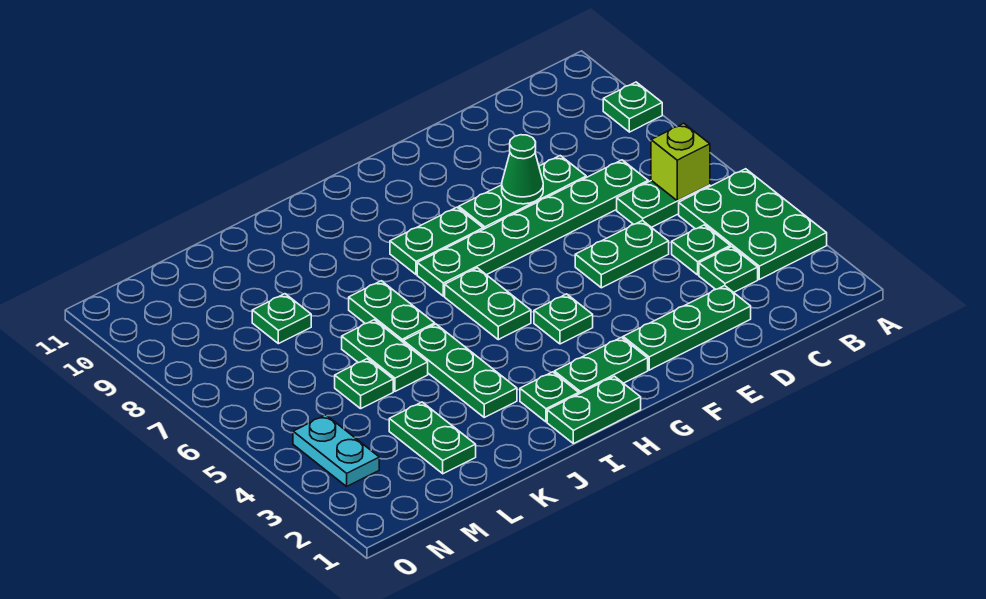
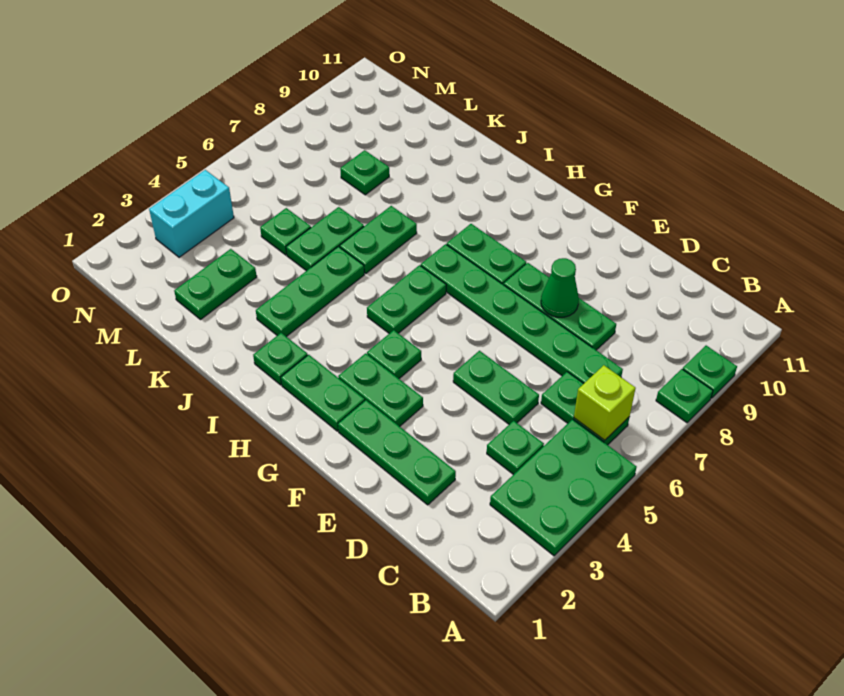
green plate C3 level 1 -> green plate A8 level 1
green plate H1:I1 level 1 -> green plate F3:G3 level 1
cyan plate N3:N4 level 1 -> cyan brick N3:N4 level 1

